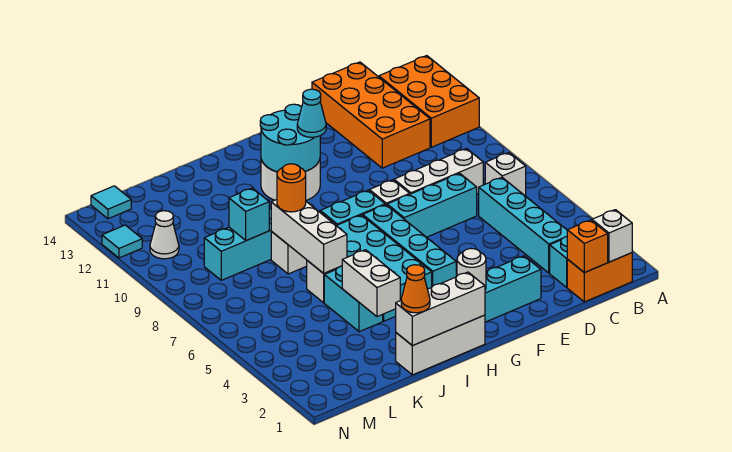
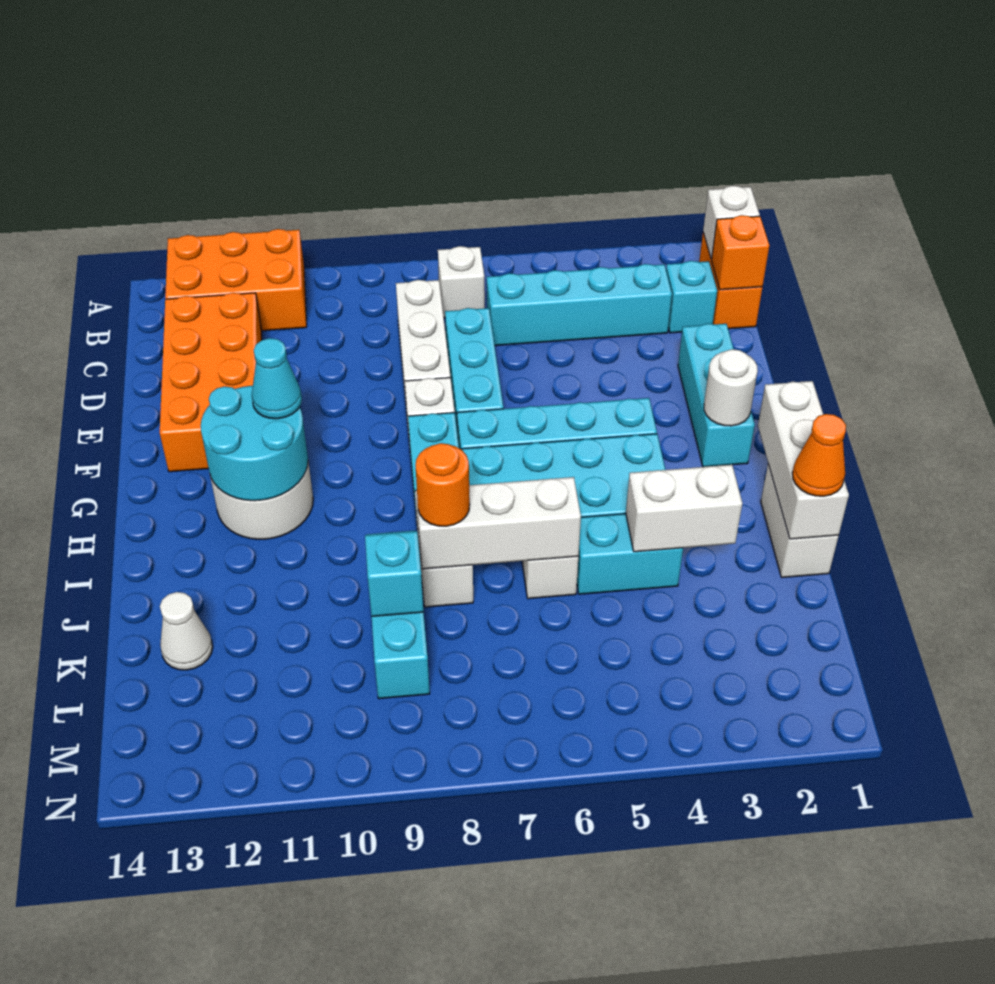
orange brick C11:D14 level 1 -> orange brick C12:F13 level 1
white brick H1:J1 level 1 -> white brick I1:J1 level 1
white cone M11 level 1 -> white cone K13 level 1
cyan tile M14 level 1 -> none
cyan tile N12 level 1 -> none

